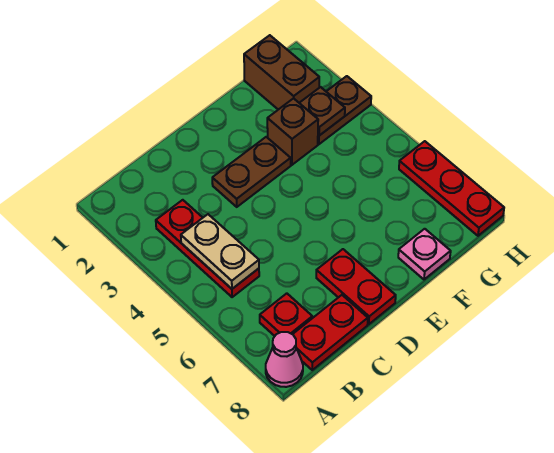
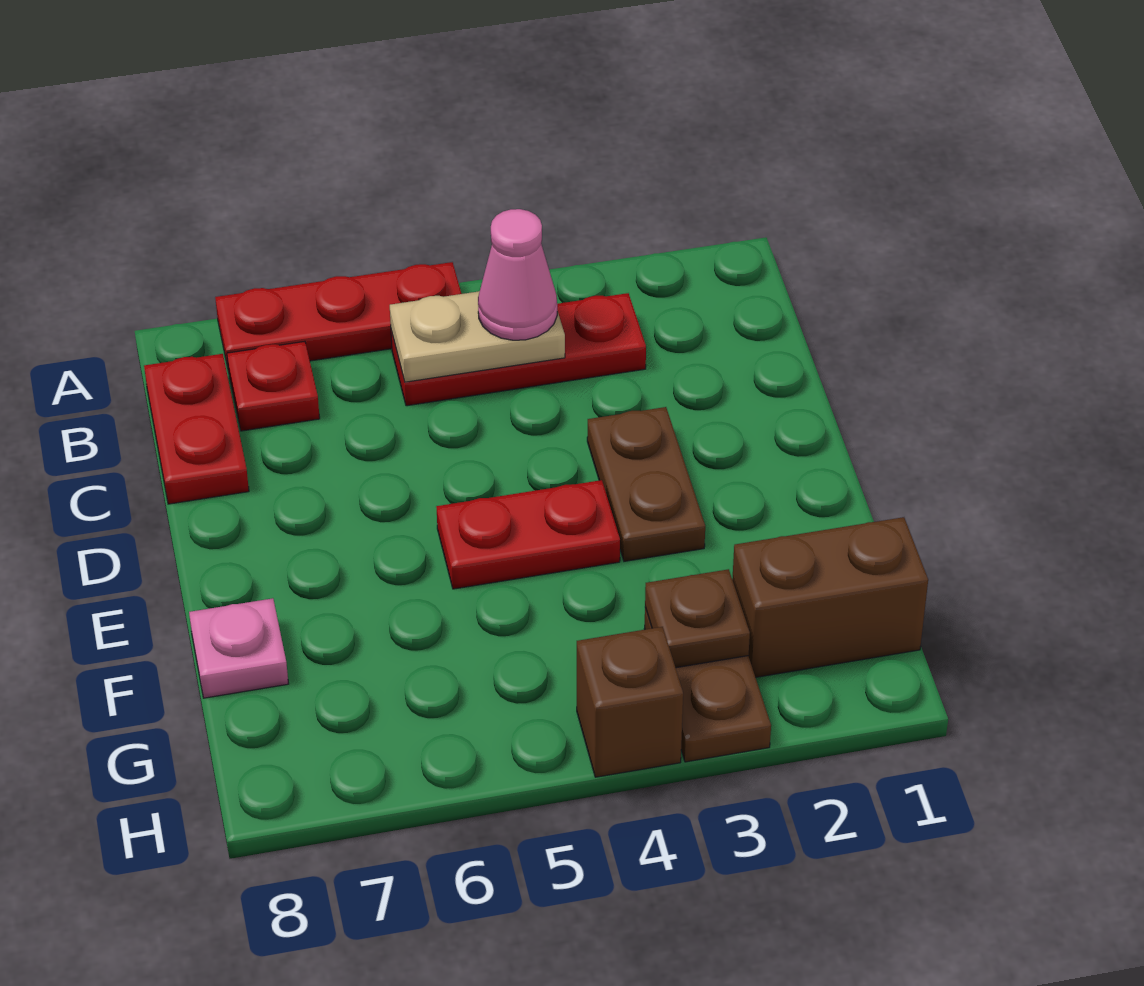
pink cone A8 level 1 -> pink cone B4 level 3
red plate D7:D8 level 1 -> red plate E4:E5 level 1
brown brick F3 level 1 -> brown brick H4 level 1
red plate H6:H8 level 1 -> red plate A5:A7 level 1

